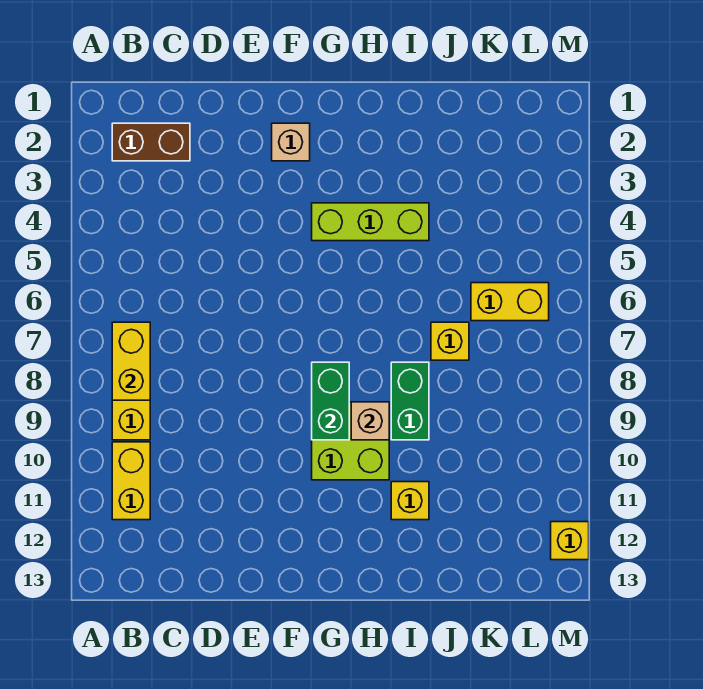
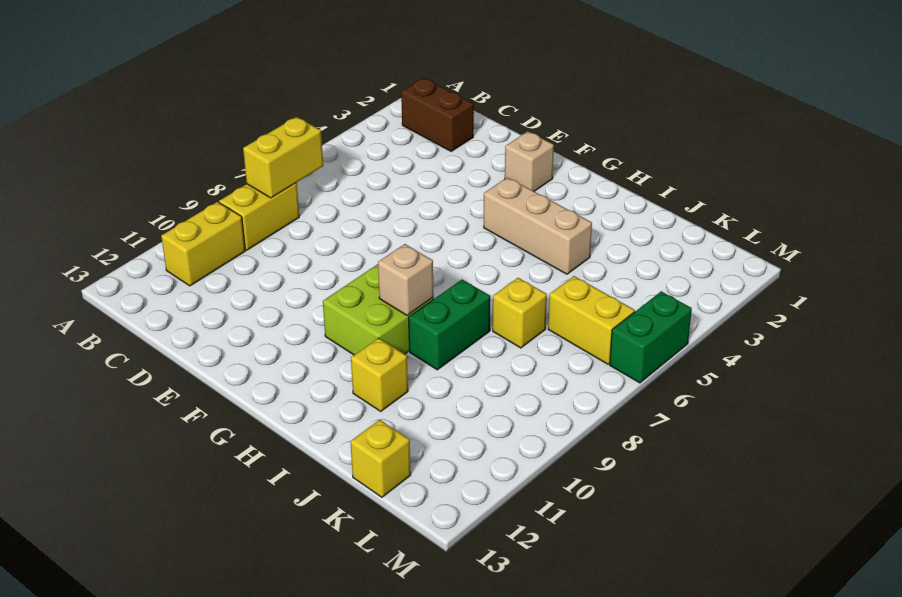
lime brick G4:I4 level 1 -> tan brick G4:I4 level 1
green brick G8:G9 level 2 -> green brick M5:M6 level 1
yellow brick M12 level 1 -> yellow brick K13 level 1

